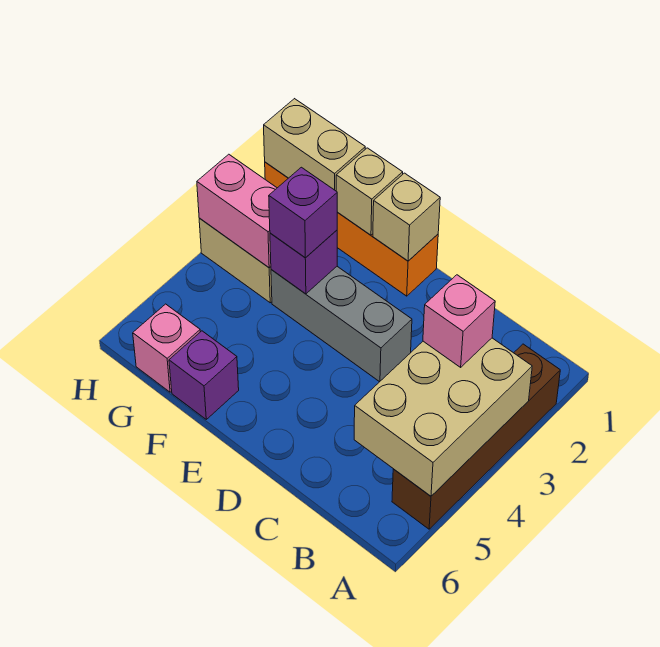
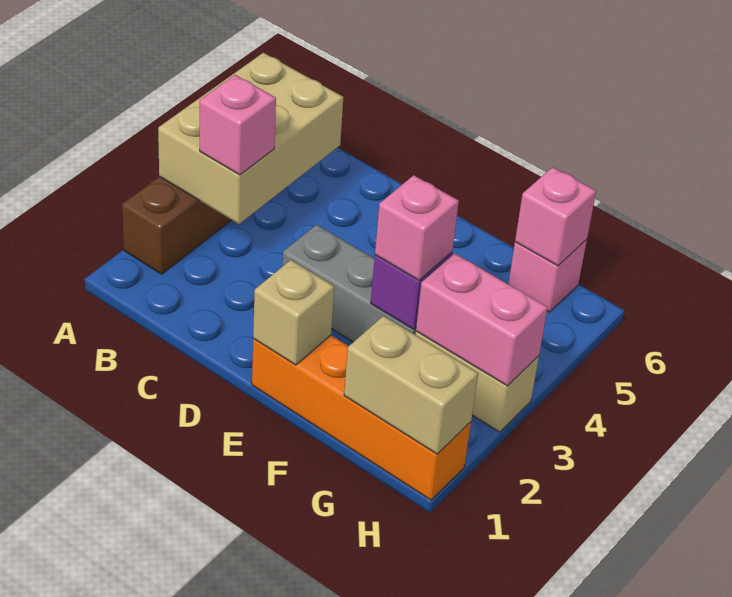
tan brick F1 level 2 -> none
purple brick F3 level 3 -> pink brick F3 level 3
purple brick F6 level 1 -> none
none -> pink brick G6 level 2

